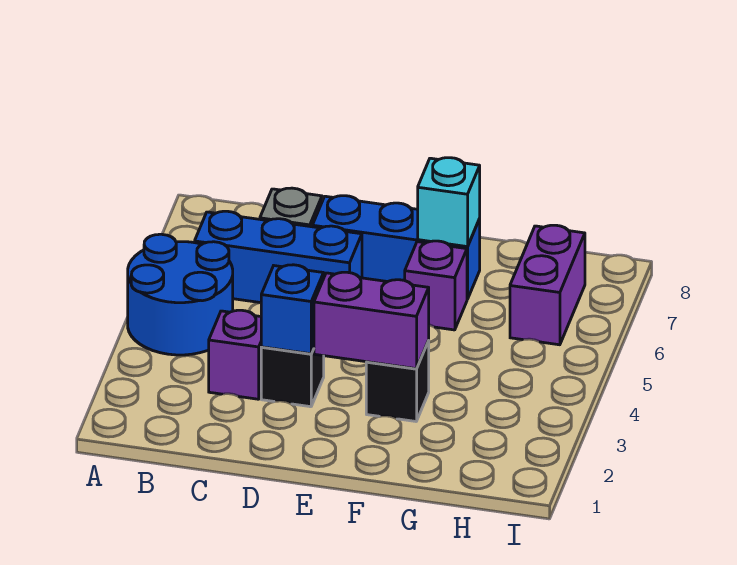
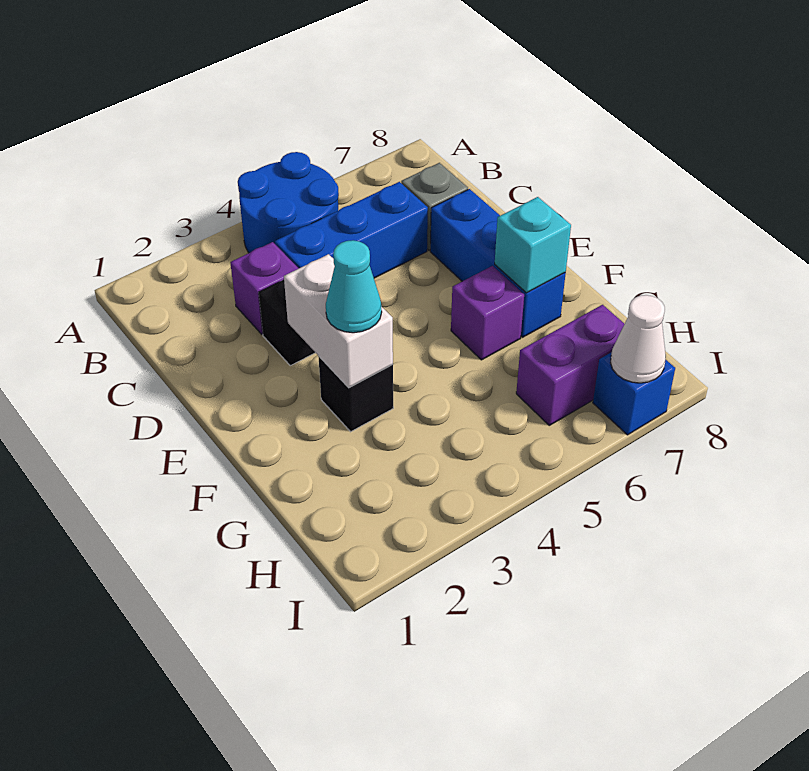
blue brick B6:D6 level 1 -> blue brick C4:C6 level 1
blue brick D3 level 2 -> blue brick I7 level 1
purple brick E3:F3 level 2 -> white brick E3:F3 level 2
none -> cyan cone F3 level 3
none -> white cone I7 level 2

